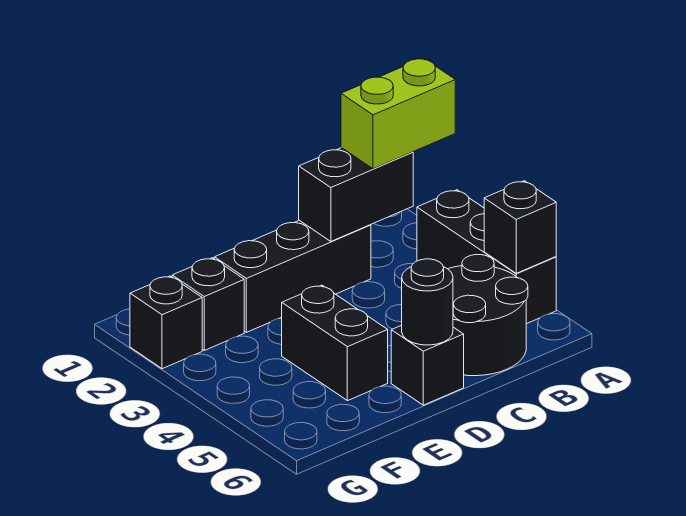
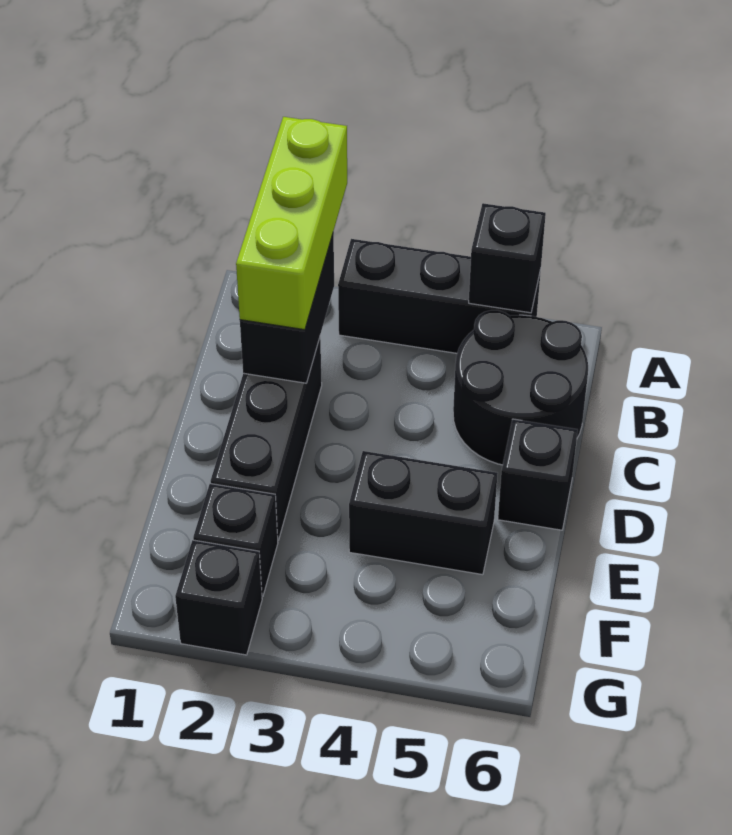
lime brick A2:B2 level 3 -> lime brick A2:C2 level 3
black round brick D6 level 2 -> none

